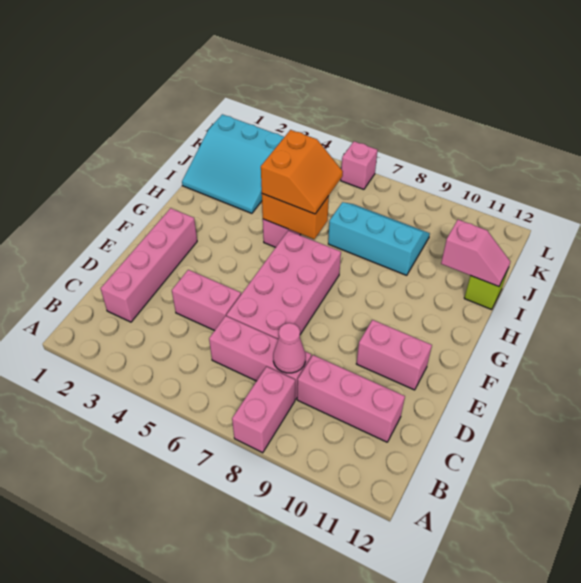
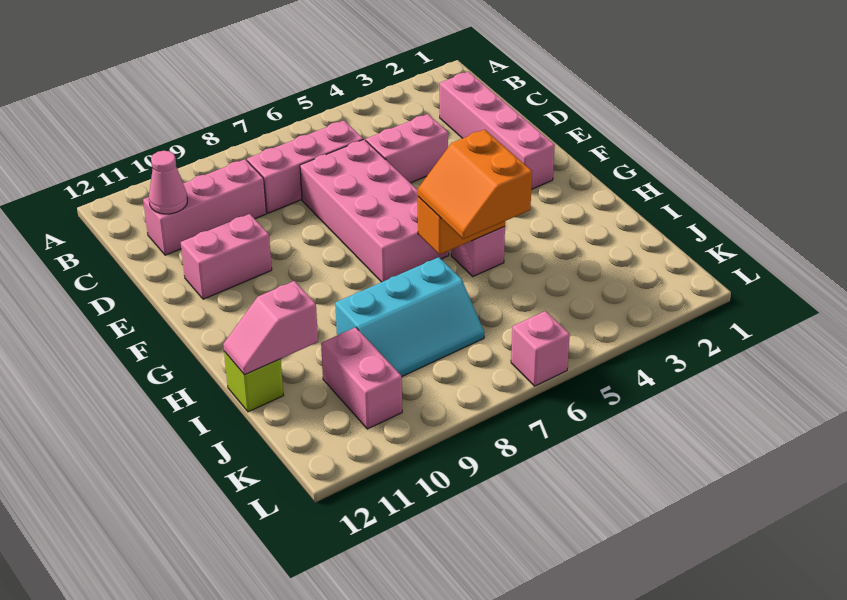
pink brick A8:B8 level 1 -> pink brick J10:K10 level 1
pink cone C8 level 2 -> pink cone C11 level 2
cyan slope I1:K3 level 1 top K -> none

